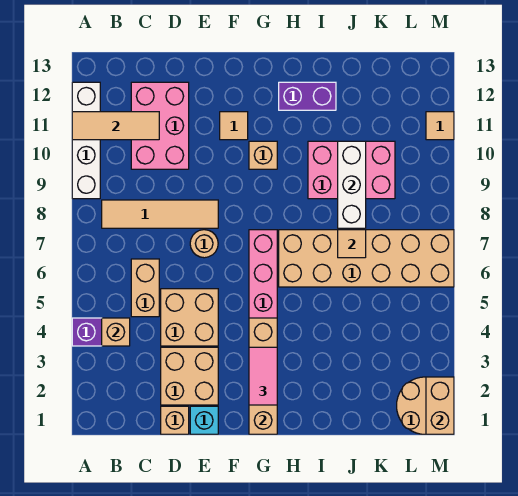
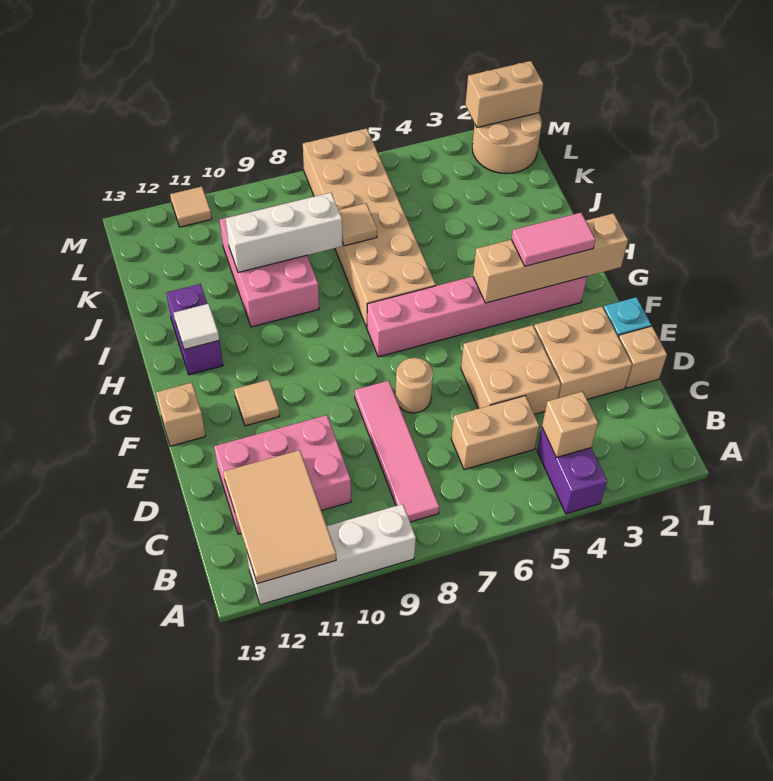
tan tile A11:C11 level 2 -> tan tile A11:C12 level 2
tan tile B8:E8 level 1 -> pink tile B8:E8 level 1
tan brick G10 level 1 -> tan brick F13 level 1
none -> white tile H12 level 2

